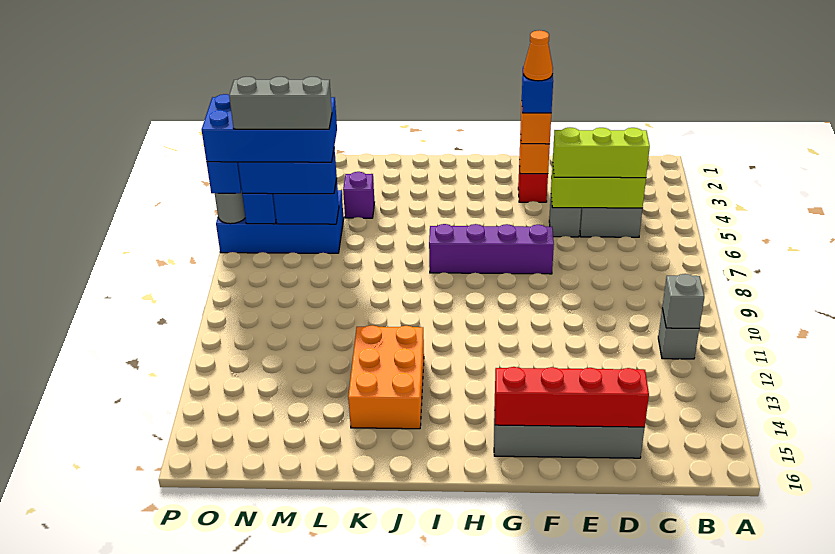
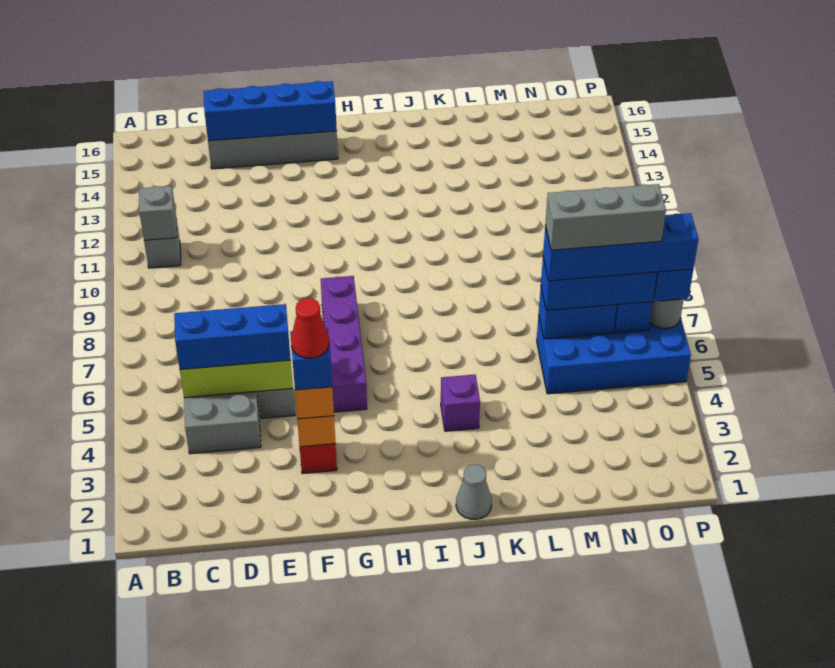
lime brick C5:E5 level 3 -> blue brick C5:E5 level 3
red brick D15:G15 level 2 -> blue brick D15:G15 level 2
orange cone F3 level 5 -> red cone F3 level 5
purple brick F7:I7 level 1 -> purple brick G5:G8 level 1
none -> grey cone J1 level 1
orange brick J12:K14 level 1 -> none
purple brick L4 level 1 -> purple brick J4 level 1
blue brick M5:P6 level 4 -> blue brick M6:P6 level 4

